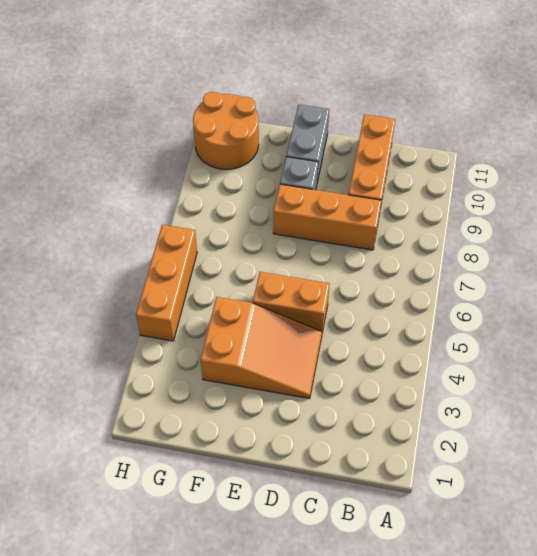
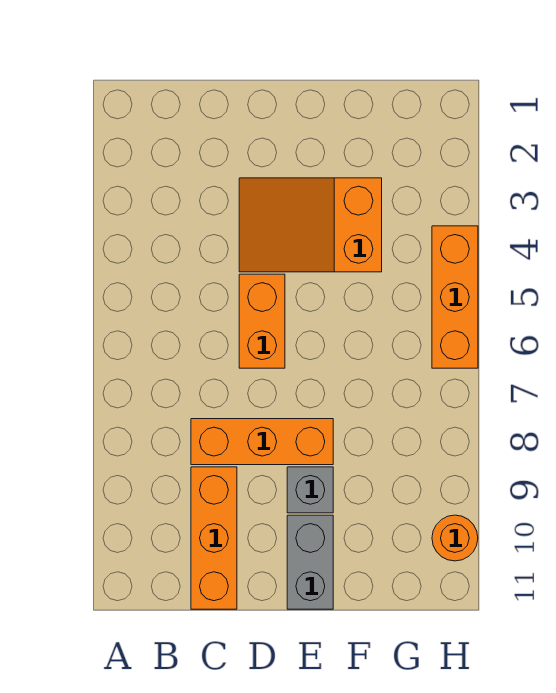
orange brick D5:E5 level 1 -> orange brick D5:D6 level 1
orange round brick G10:H11 level 1 -> orange round brick H10 level 1

